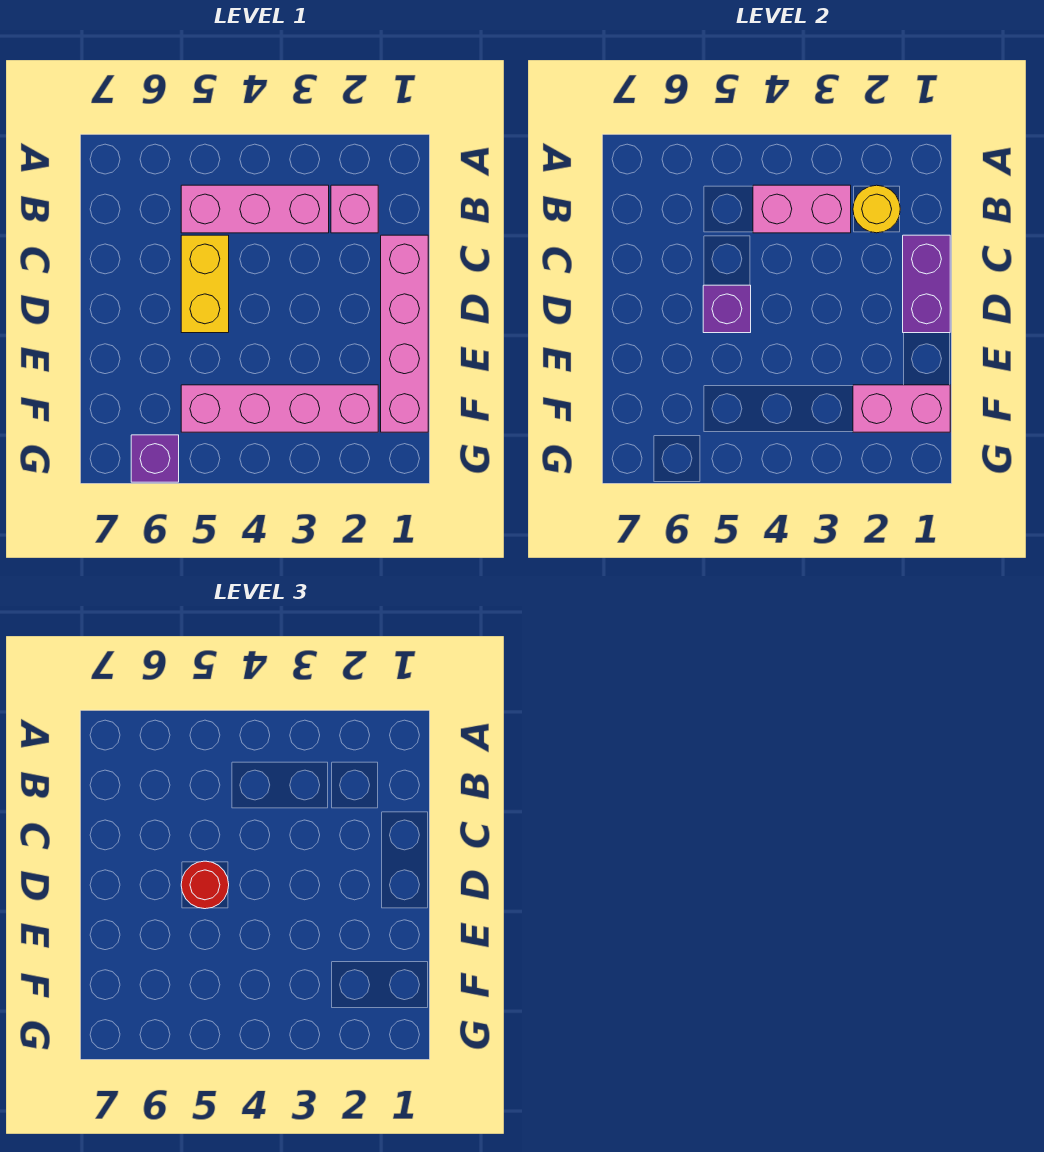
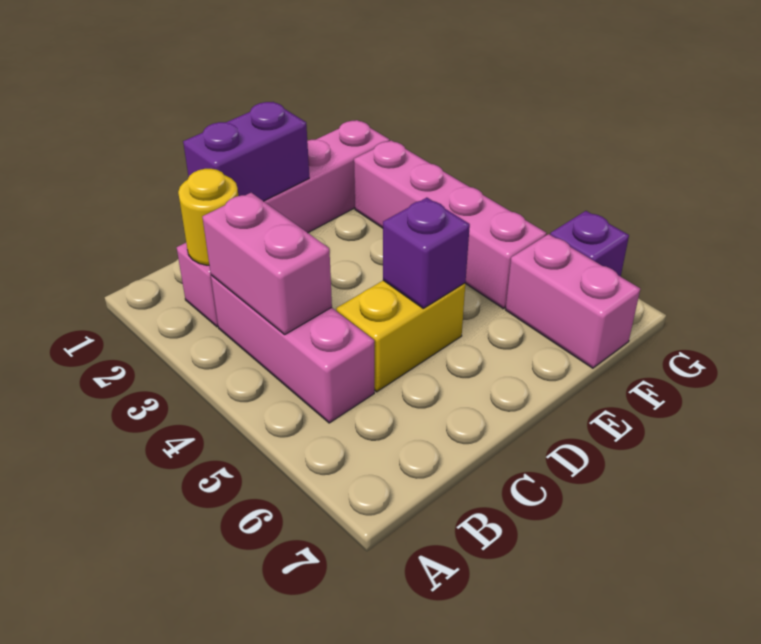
red round brick D5 level 3 -> none
pink brick F1:F2 level 2 -> pink brick F6:F7 level 1

